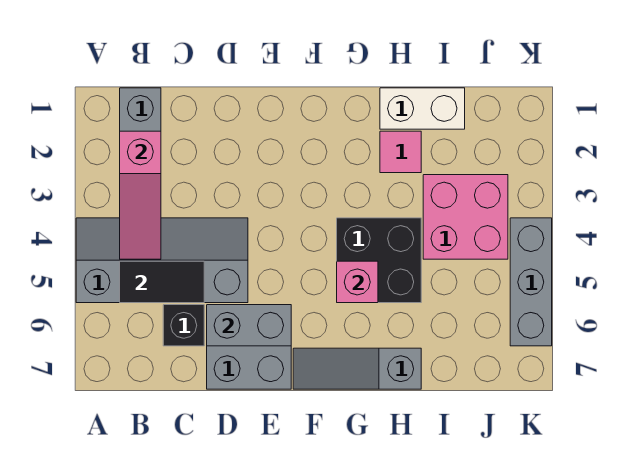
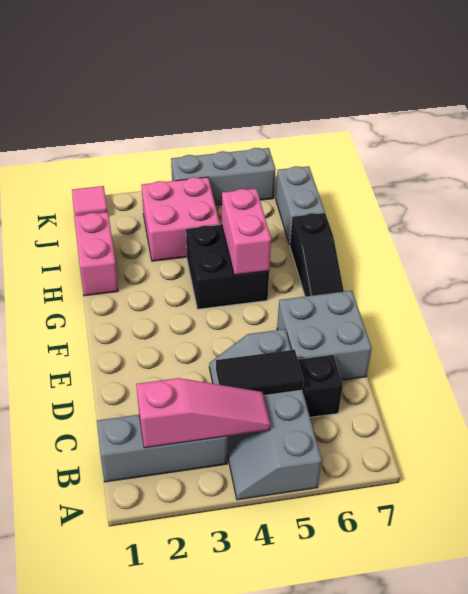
black tile B5:C5 level 2 -> black tile C4:C5 level 2
grey brick D6:E6 level 2 -> grey brick I7:J7 level 1
grey slope F7:H7 level 1 top H -> black slope F7:H7 level 1 top H
pink brick G5 level 2 -> pink brick G5:H5 level 2
white brick H1:I1 level 1 -> pink brick H1:I1 level 1
pink tile H2 level 1 -> pink tile K1 level 1

